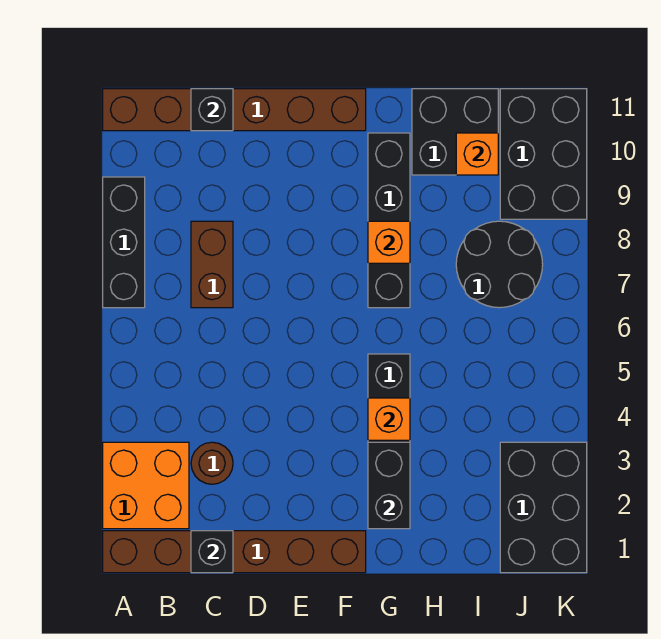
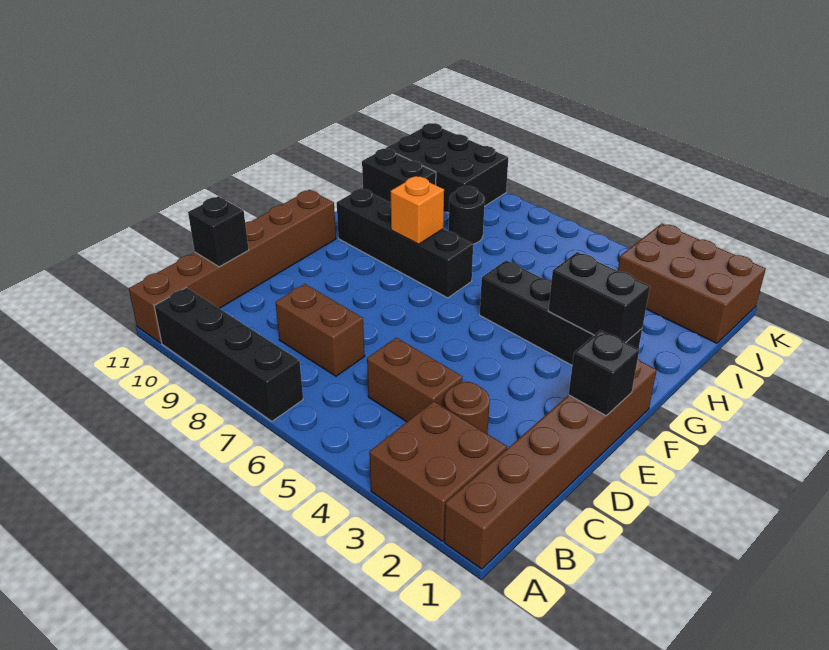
orange brick A2:B3 level 1 -> brown brick A2:B3 level 1
black brick A7:A9 level 1 -> black brick A7:A10 level 1
black brick C1 level 2 -> black brick E1 level 2
none -> brown brick C4:C5 level 1
orange brick G4 level 2 -> none
black brick H10:I11 level 1 -> black brick I10:I11 level 1
black round brick I7:J8 level 1 -> black round brick I8 level 1
orange brick I10 level 2 -> none
black brick J1:K3 level 1 -> brown brick J1:K3 level 1

